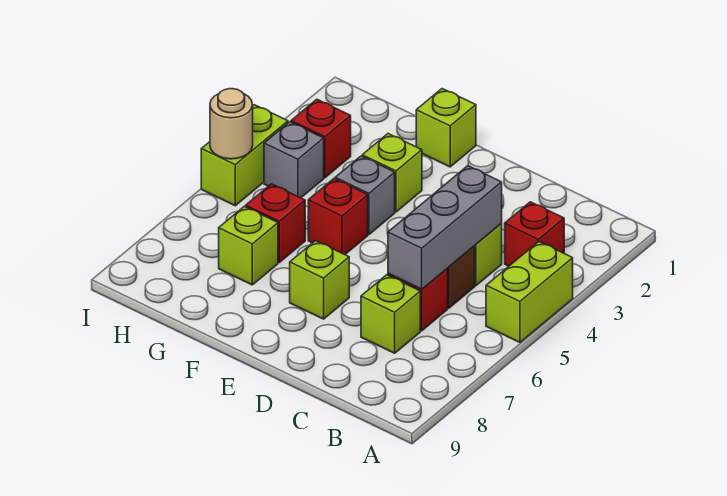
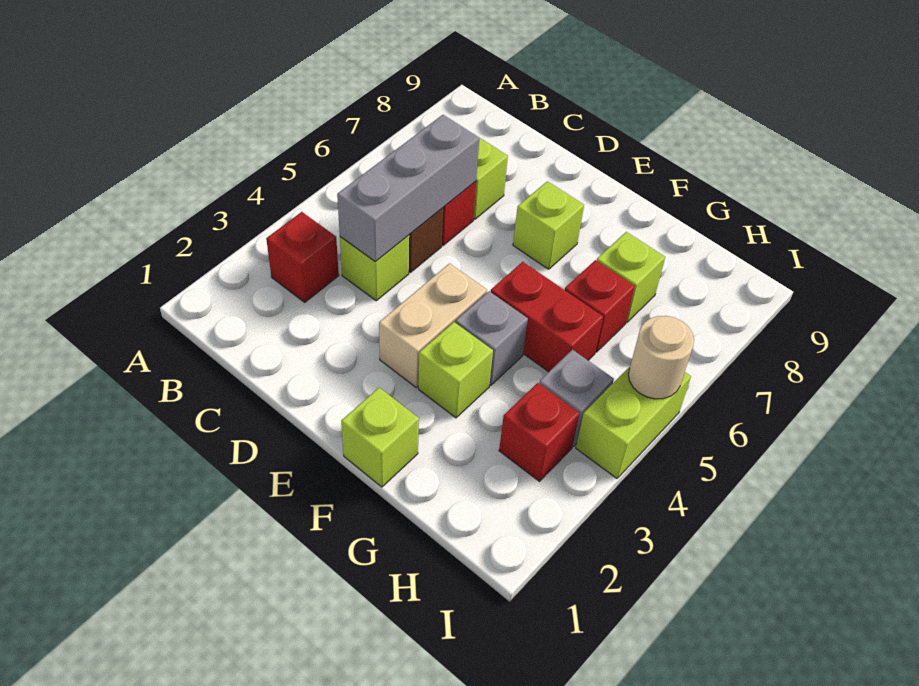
lime brick A4:A5 level 1 -> none
none -> tan brick E3:E4 level 1
red brick F5 level 1 -> red brick F5:G5 level 1

